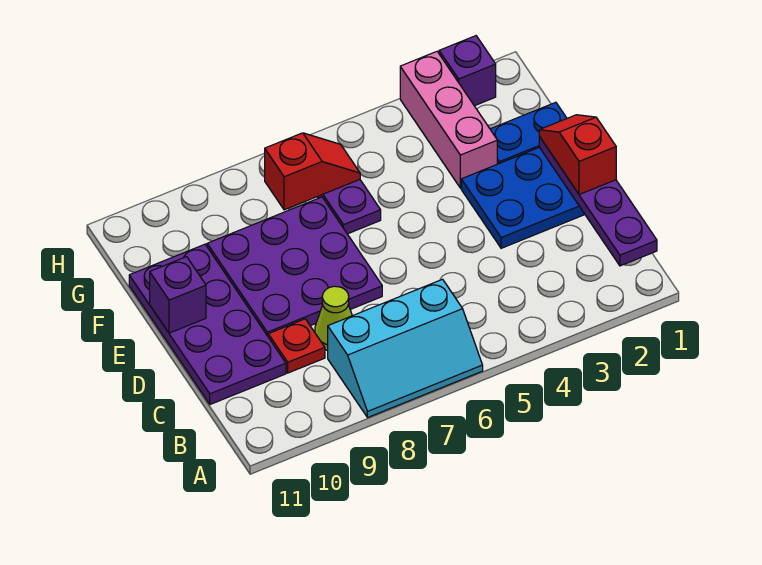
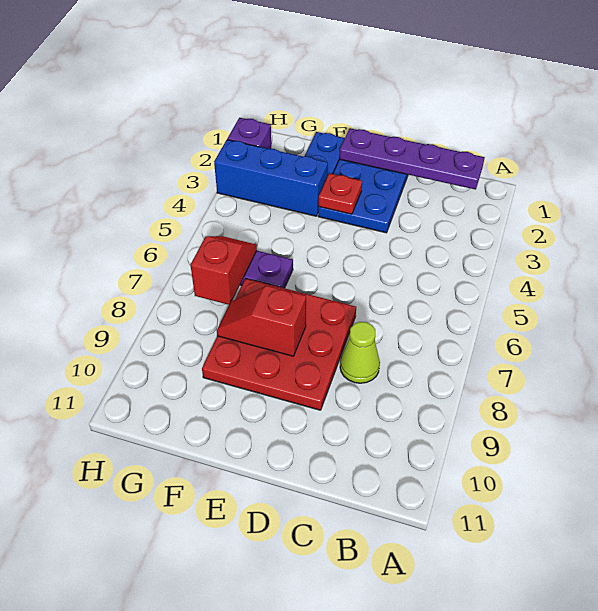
cyan slope A6:B8 level 1 top B -> none
red plate C9 level 1 -> red plate E3 level 2
purple plate C10:F11 level 1 -> none
red slope D1:E1 level 3 top D -> red slope E8:F8 level 2 top E
purple plate D7:F9 level 1 -> red plate D7:F9 level 1
purple brick E11 level 2 -> none
pink brick F3:H3 level 1 -> blue brick F3:H3 level 1

